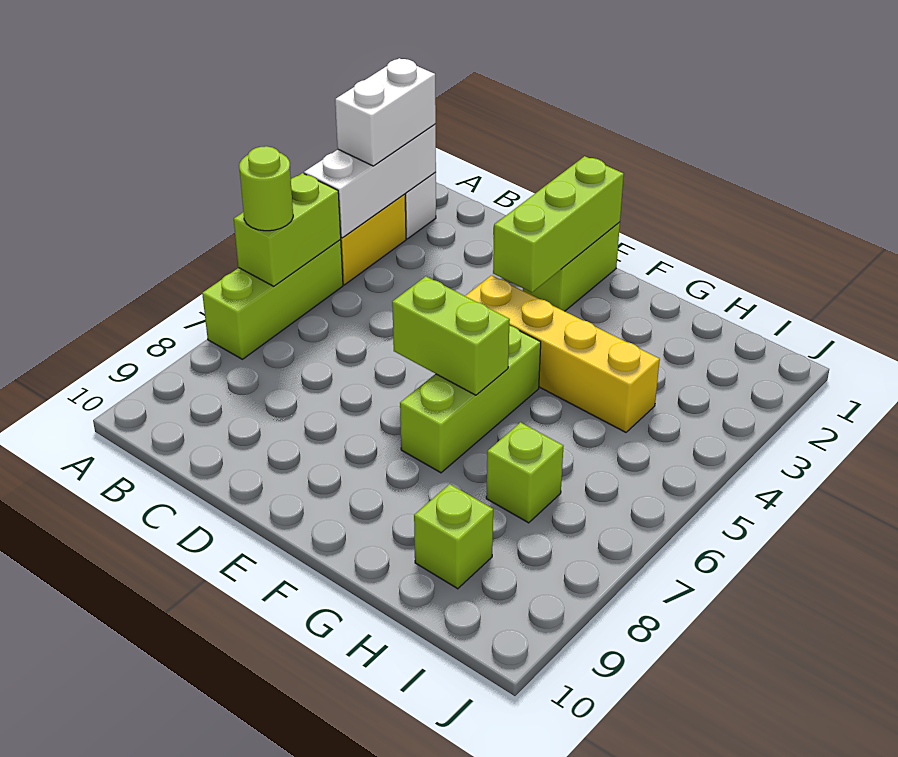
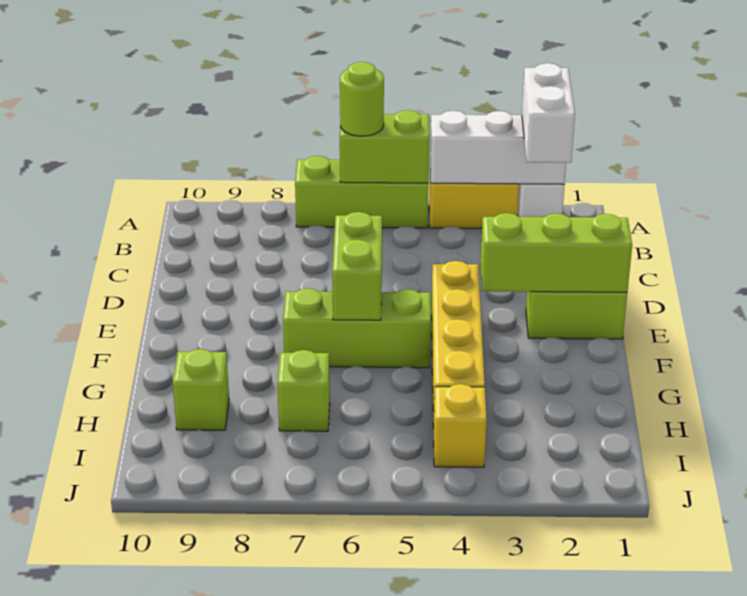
white brick A2:A3 level 3 -> white brick A2:B2 level 3
none -> yellow brick I4 level 1

